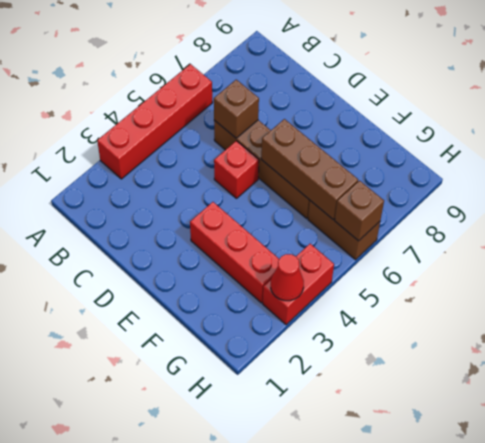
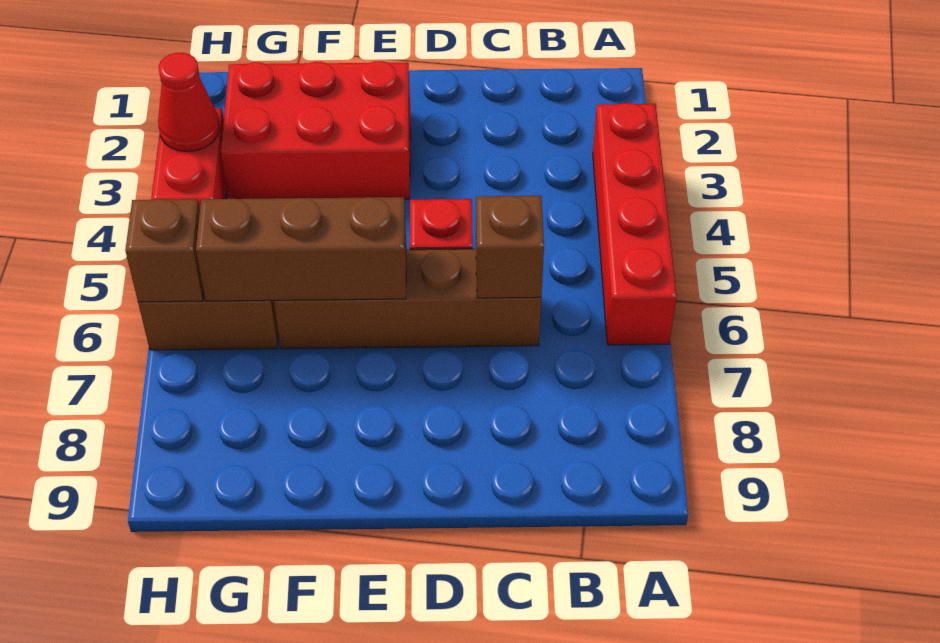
red brick E3:G3 level 1 -> red brick E2:G3 level 1

